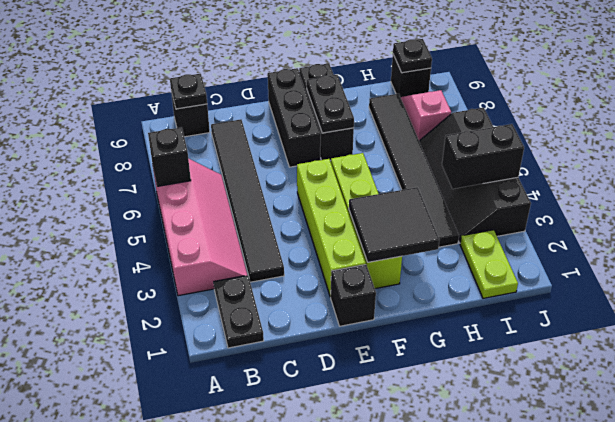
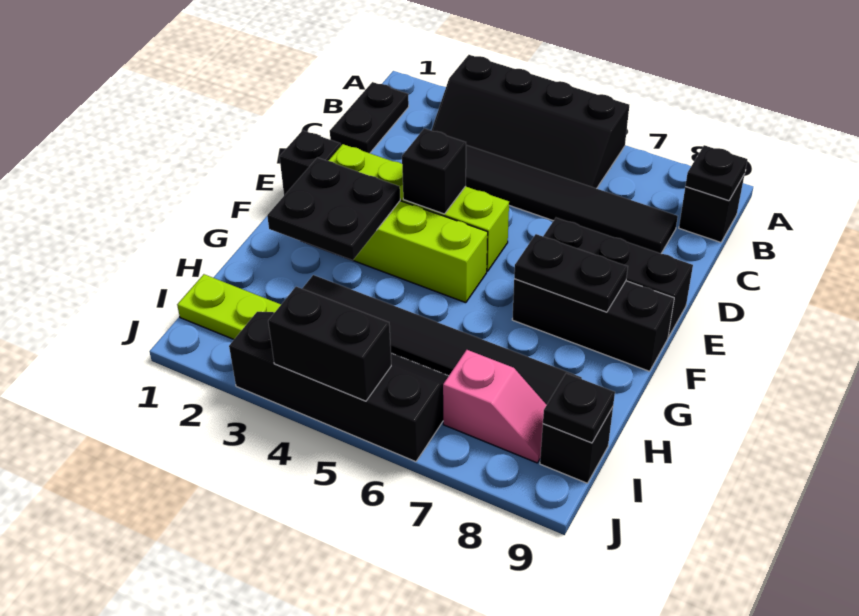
pink slope A3:B6 level 1 top A -> black slope A3:B6 level 1 top A
black brick A6 level 2 -> black brick E4 level 2
black plate B1:B2 level 1 -> black plate B1:C1 level 1
black tile F2:G3 level 2 -> black plate F2:G3 level 2
black brick I4:J4 level 2 -> black brick J4:J5 level 2

